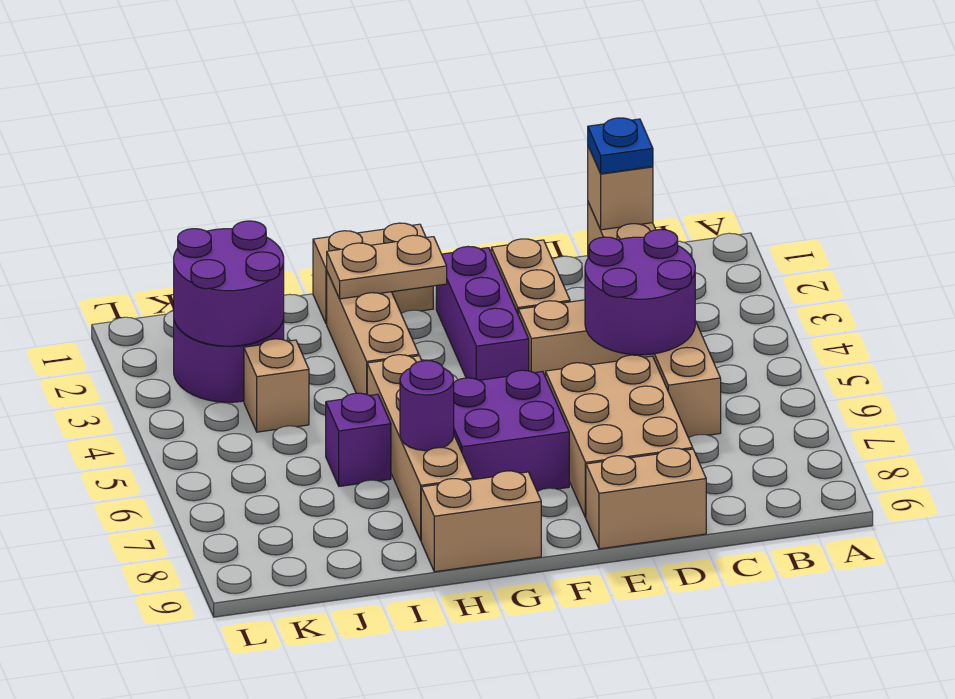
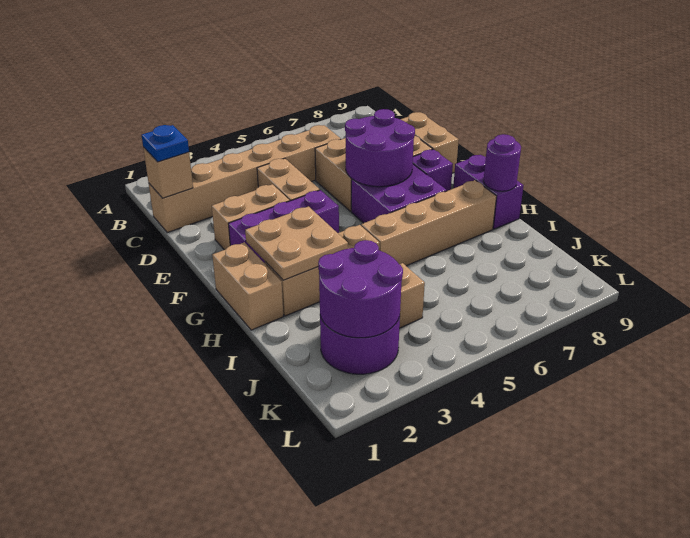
purple round brick C4:D5 level 2 -> purple round brick E6:F7 level 2
tan plate G2:H2 level 2 -> tan plate G2:H3 level 2
tan brick G9:H9 level 1 -> purple brick G9:H9 level 1
purple round brick H7 level 2 -> purple round brick H9 level 2
purple brick I6 level 1 -> purple brick F8 level 1

